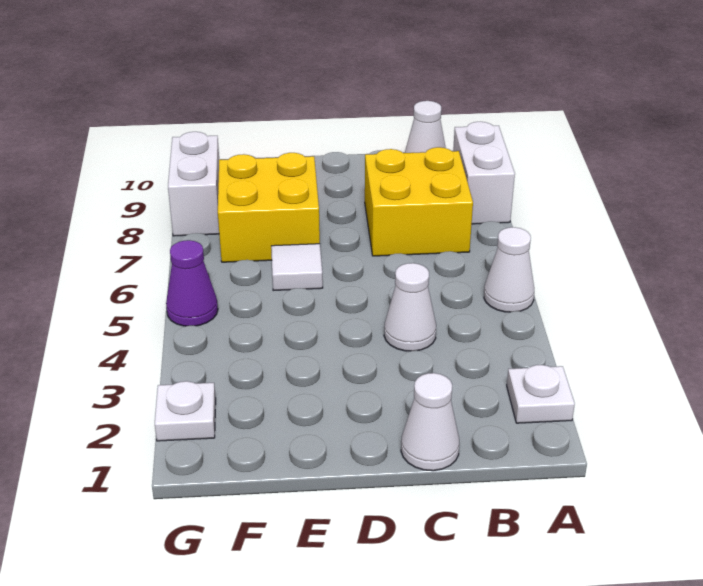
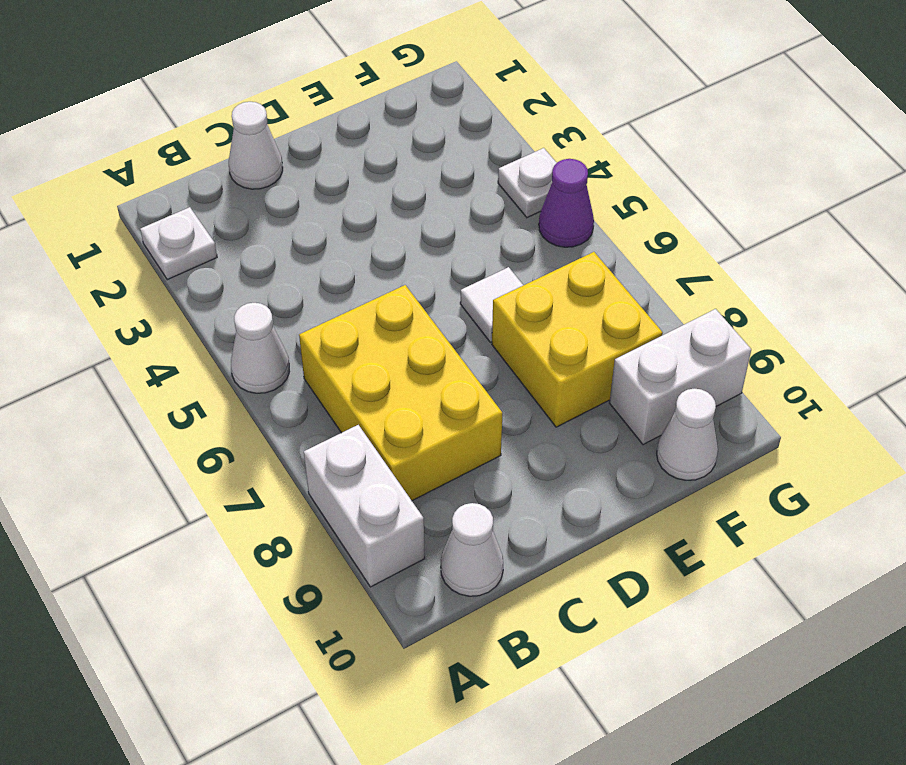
yellow brick B7:C8 level 1 -> yellow brick B6:C8 level 1
white cone C4 level 1 -> white cone F10 level 1
white plate G2 level 1 -> white plate G4 level 1
white brick G8:G9 level 1 -> white brick F9:G9 level 1

